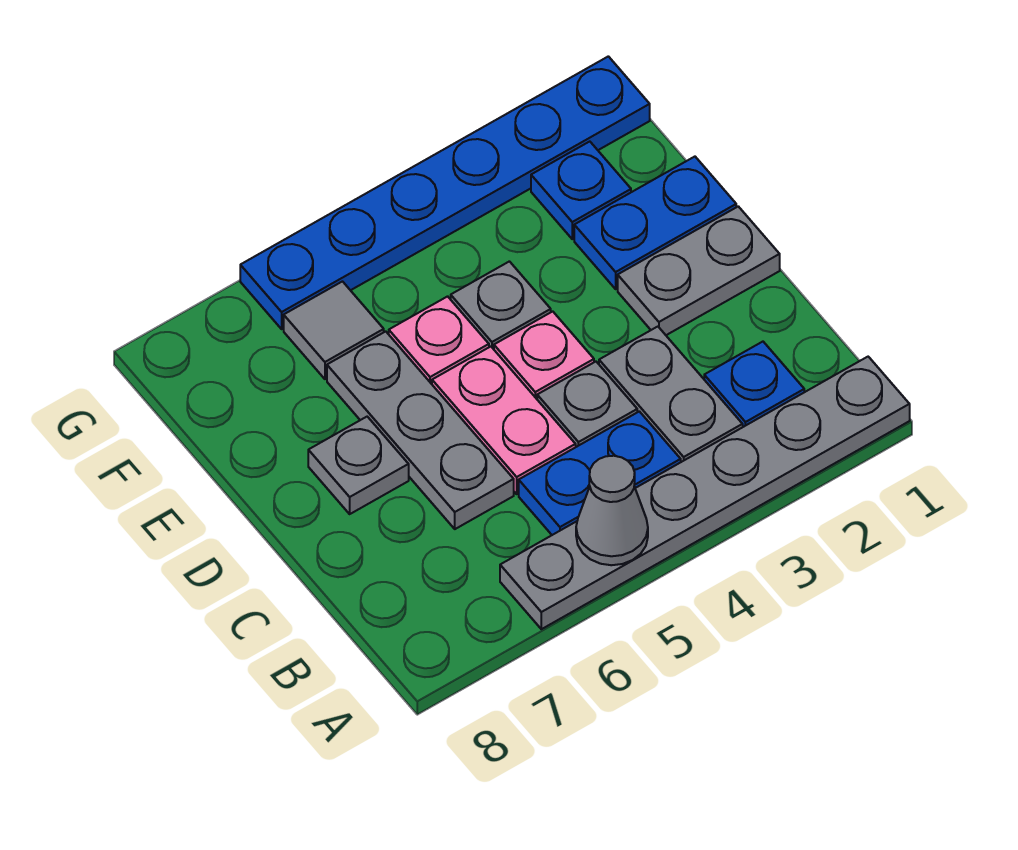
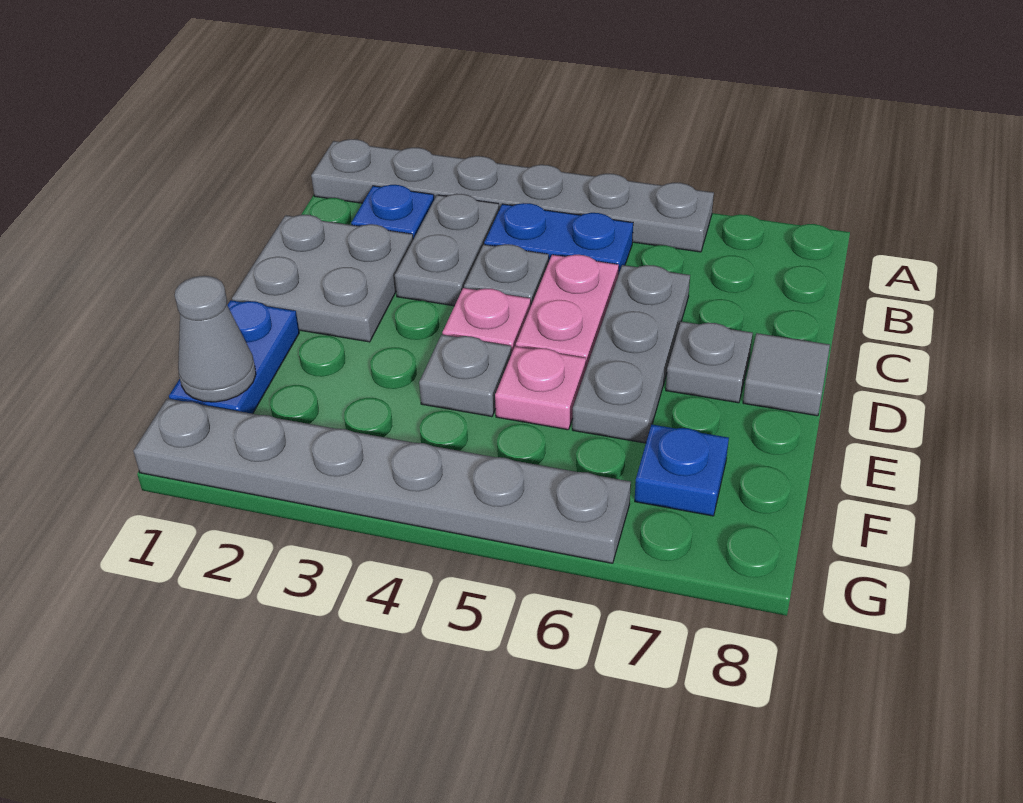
grey cone A5 level 2 -> grey cone F1 level 2
grey plate D1:D2 level 1 -> grey plate C1:D2 level 1
blue plate E1:E2 level 1 -> blue plate E1:F1 level 1
blue plate F2 level 1 -> blue plate F7 level 1
grey tile F6 level 1 -> grey tile D8 level 1
blue plate G1:G6 level 1 -> grey plate G1:G6 level 1

